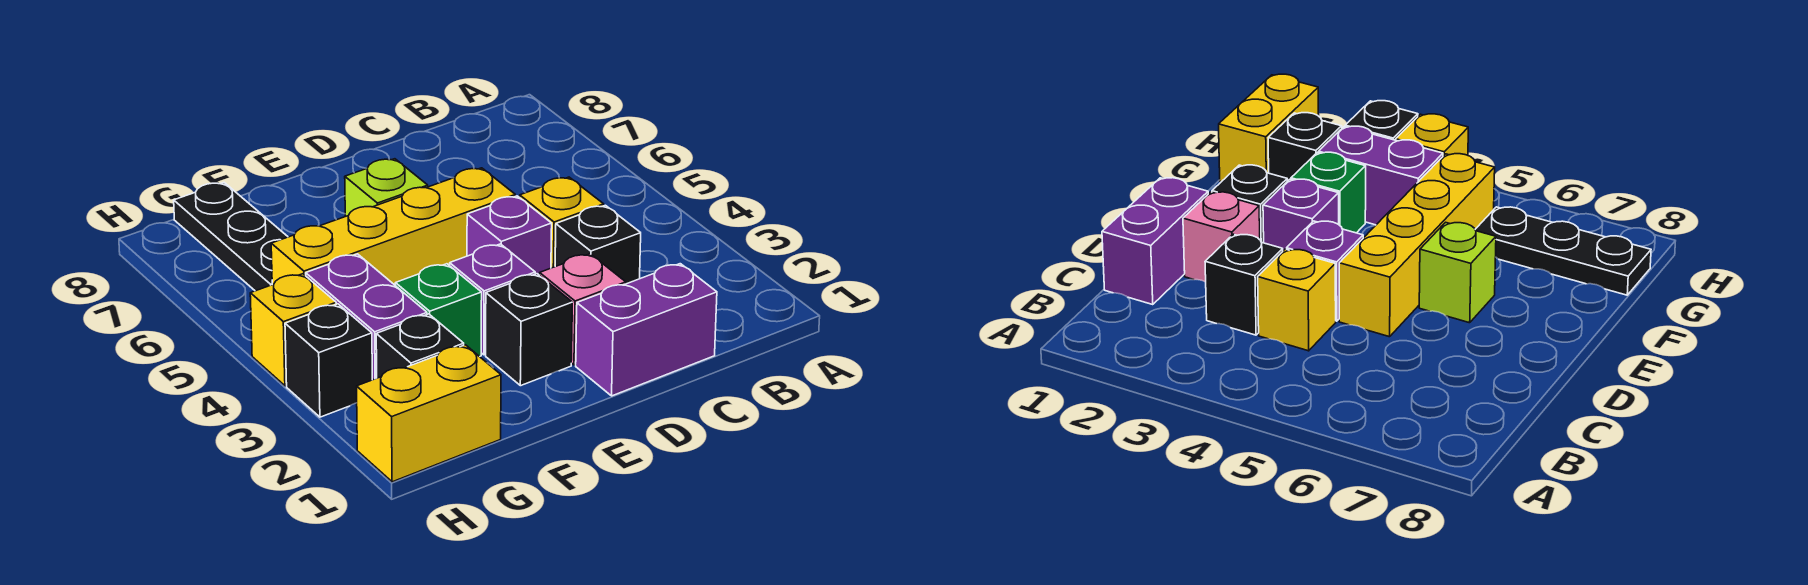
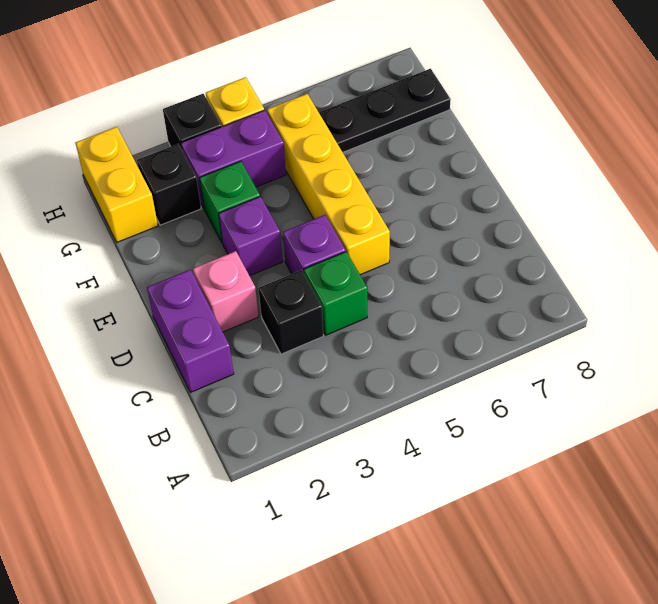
yellow brick C4 level 1 -> green brick C4 level 1
black brick E2 level 1 -> none
lime brick E6 level 1 -> none

